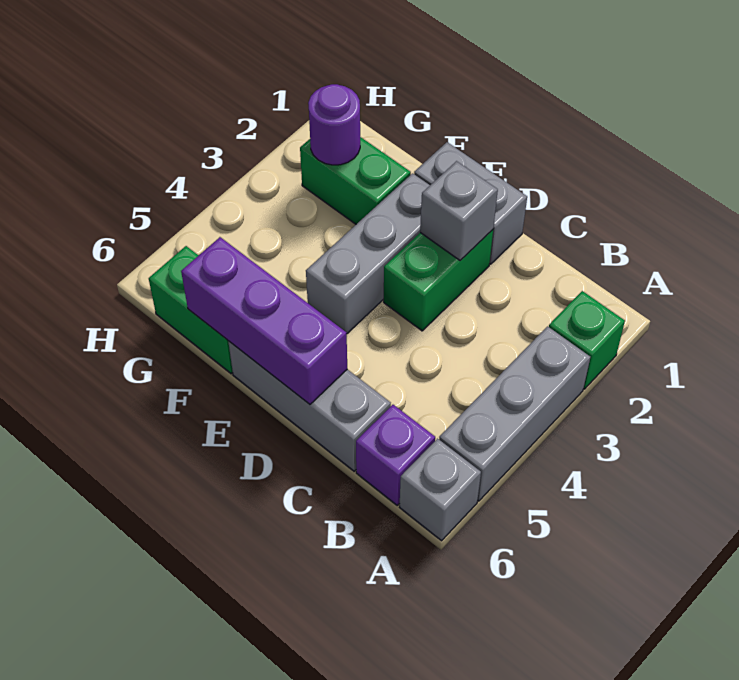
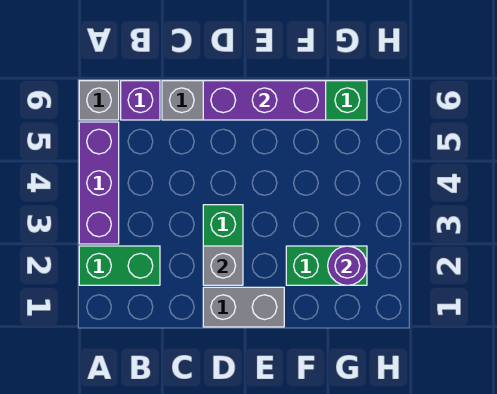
green brick A2 level 1 -> green brick A2:B2 level 1
grey brick A3:A5 level 1 -> purple brick A3:A5 level 1
grey brick E2:E4 level 1 -> none

